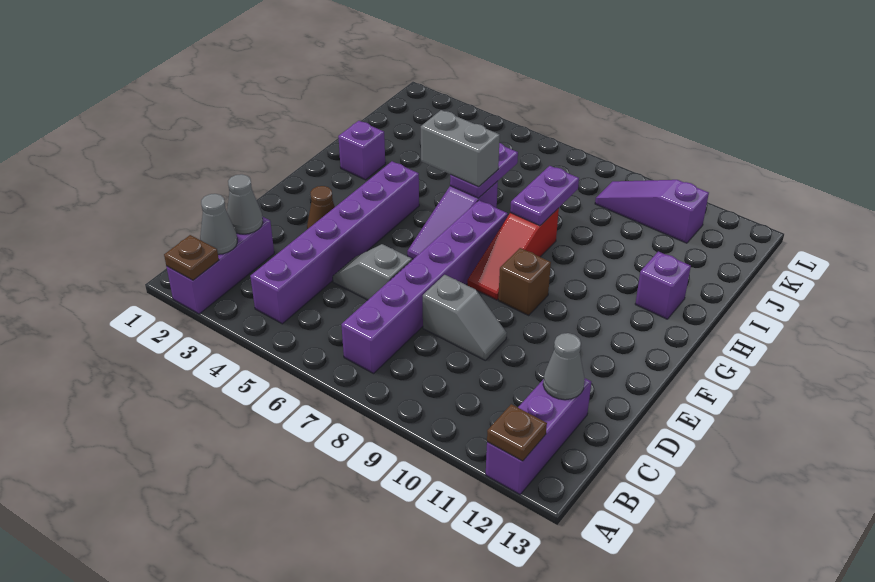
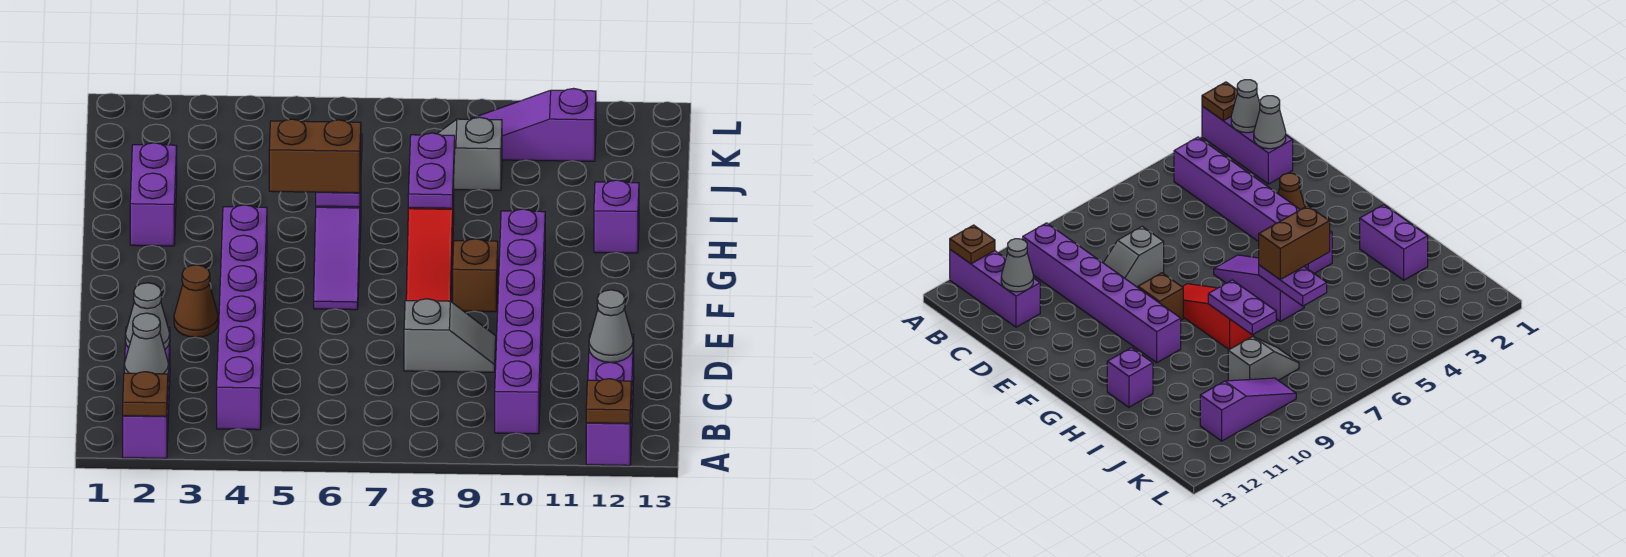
purple brick B7:G7 level 1 -> purple brick B10:G10 level 1
grey slope D5:D6 level 1 top 6 -> grey slope J8:J9 level 1 top 9
purple brick H2 level 1 -> purple brick H2:I2 level 1
grey brick H5:H6 level 3 -> brown brick H5:H6 level 3

